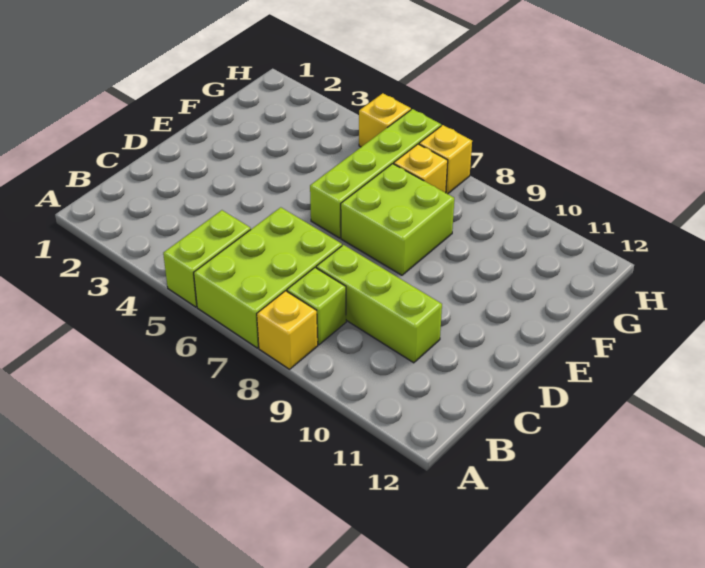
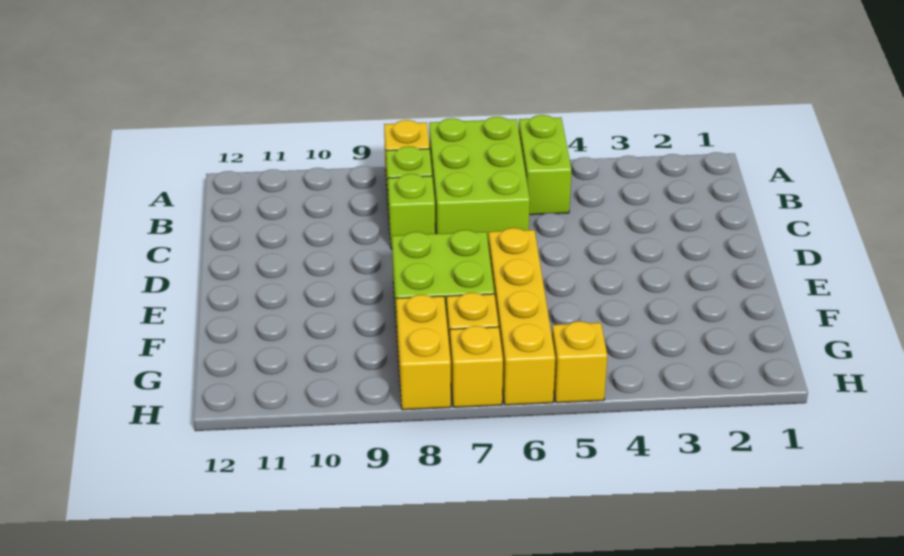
lime brick C8:C10 level 1 -> lime brick C8 level 1
lime brick E6:H6 level 1 -> yellow brick E6:H6 level 1
none -> yellow brick G8:H8 level 1

